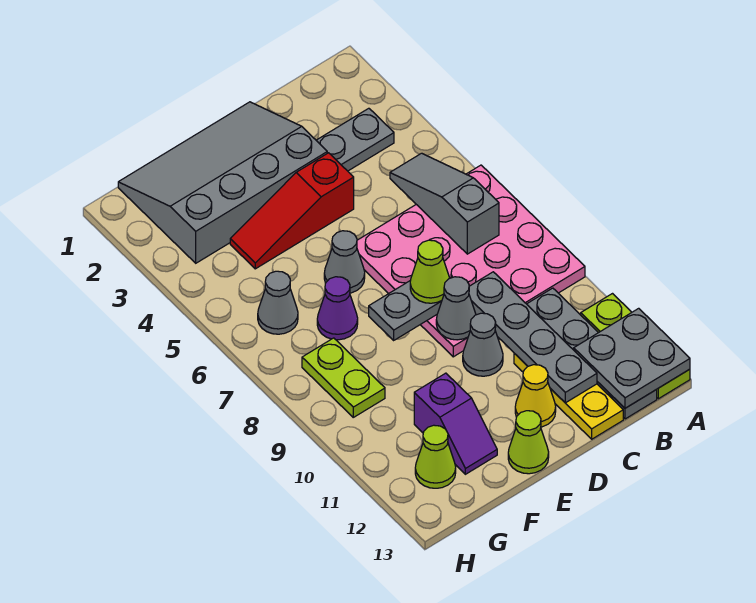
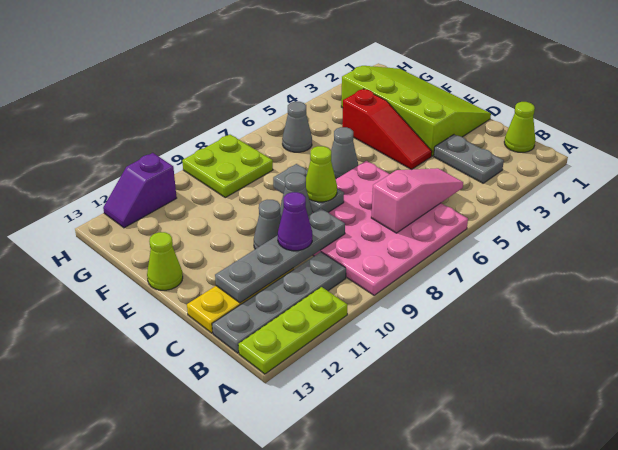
grey plate A12:B13 level 2 -> none
grey slope B5:B7 level 2 top 7 -> pink slope B5:B7 level 2 top 7
grey slope D1:G3 level 1 top 3 -> lime slope D1:G3 level 1 top 3
red slope D4:F4 level 1 top D -> red slope D4:F4 level 1 top F
yellow cone D12 level 1 -> none
purple cone F7 level 1 -> purple cone C10 level 3
purple slope F11:F12 level 1 top 11 -> purple slope H11:H12 level 1 top 11
lime plate G8:G9 level 1 -> lime plate G8:H9 level 1
lime cone G12 level 1 -> lime cone B1 level 1

